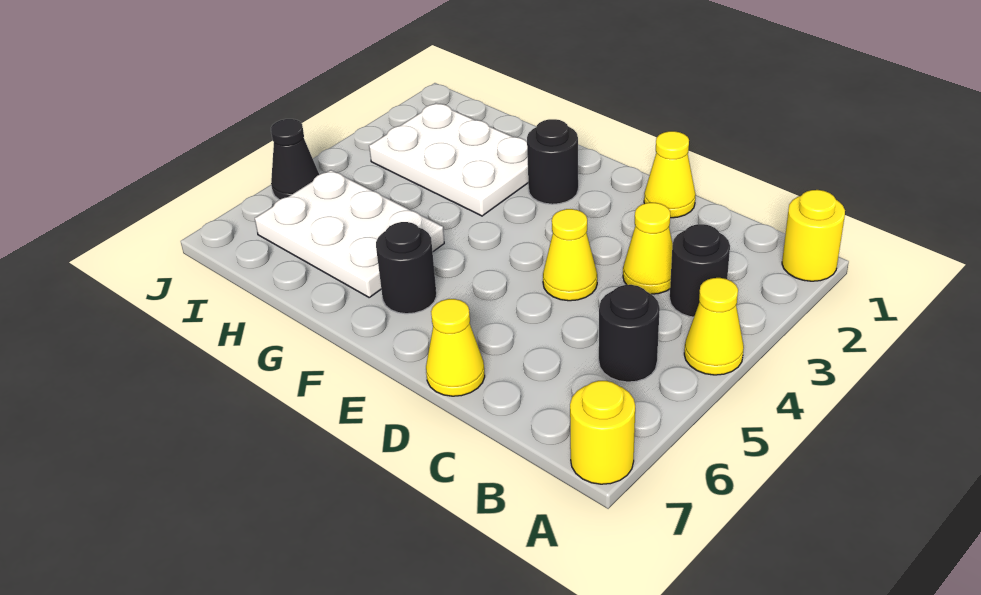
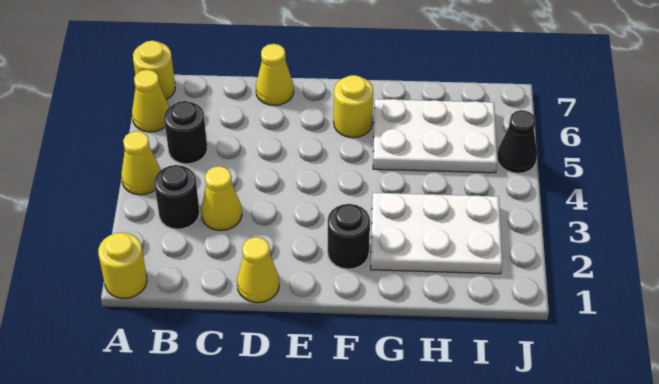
yellow cone D4 level 1 -> yellow cone A6 level 1
black round brick F6 level 1 -> yellow round brick F6 level 1

